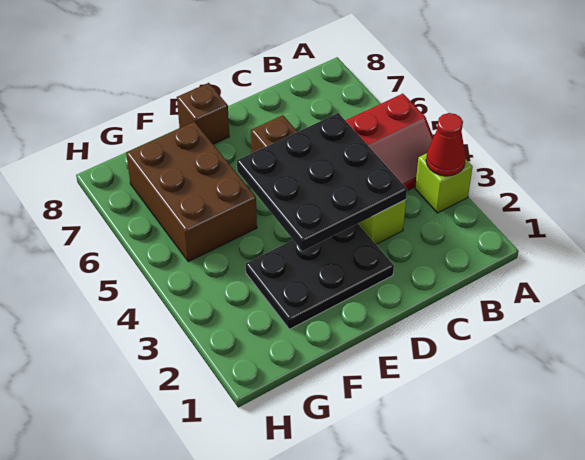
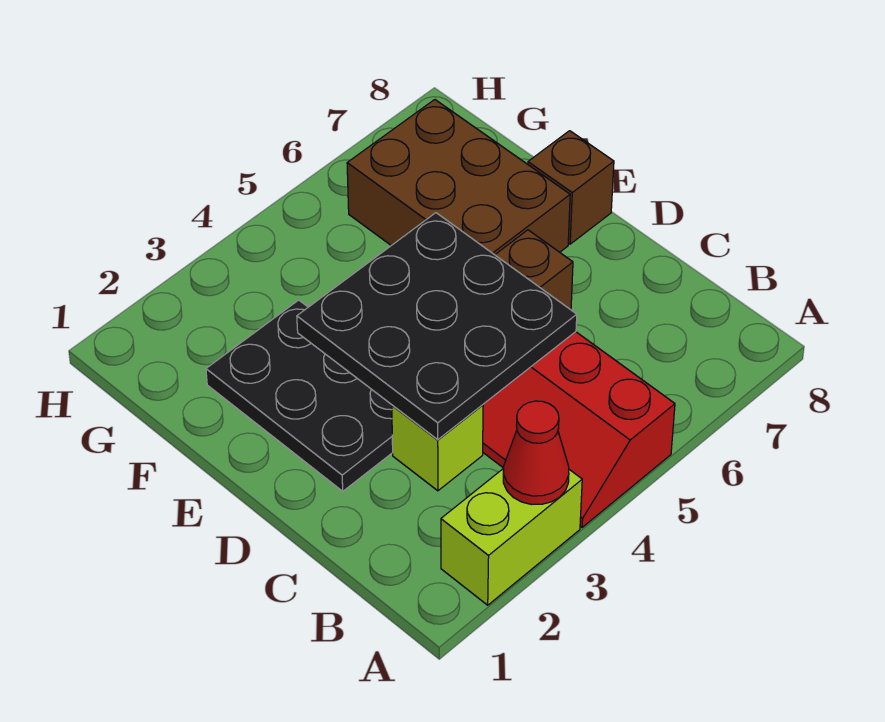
lime brick A3 level 1 -> lime brick A2:A3 level 1
brown brick F5:G7 level 1 -> brown brick E6:G7 level 1

